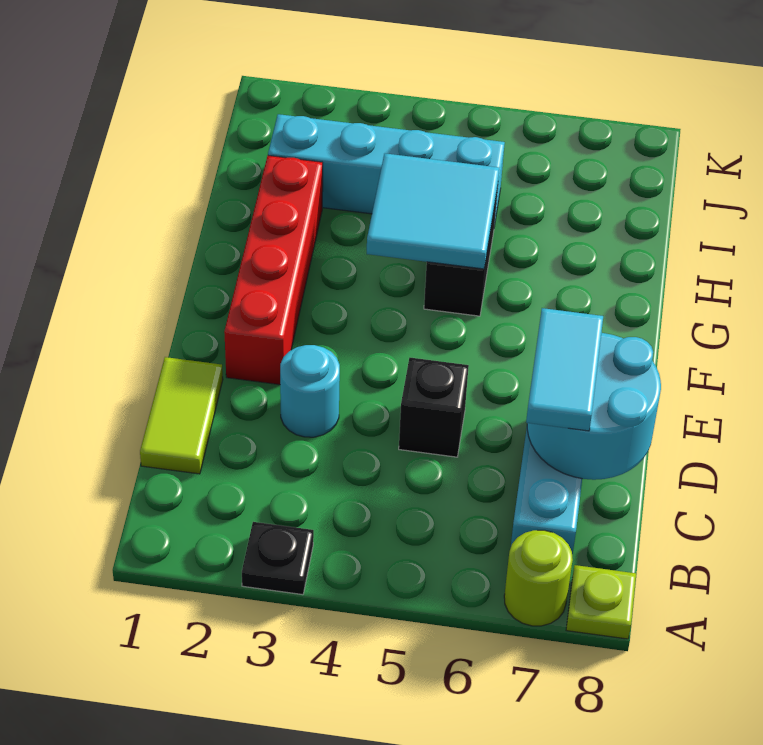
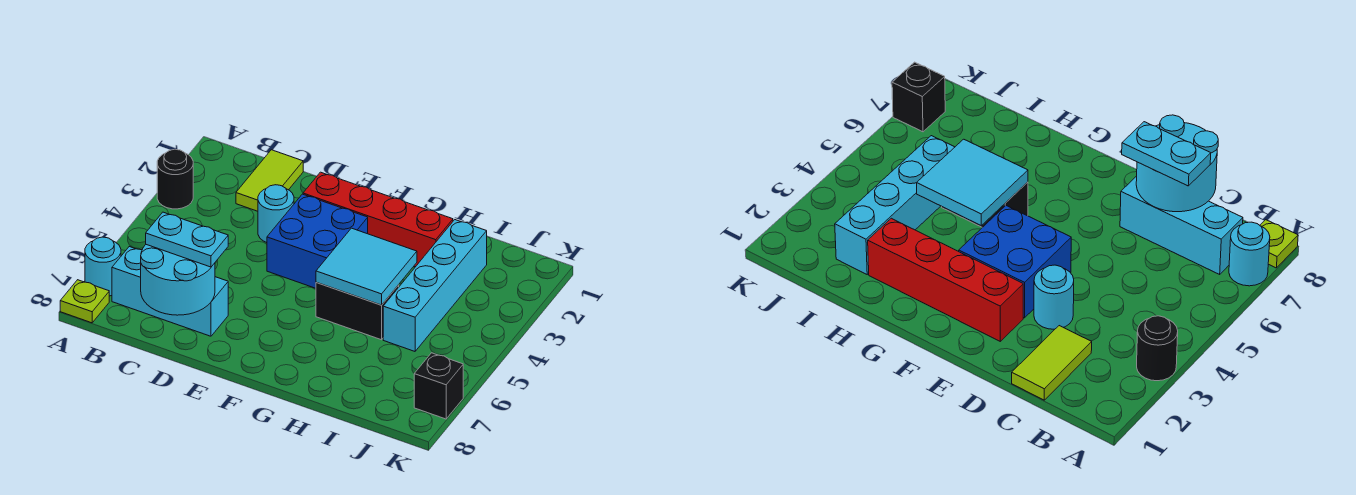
black plate A3 level 1 -> black round brick A3 level 1
lime round brick A7 level 1 -> cyan round brick A7 level 1
lime tile C1:D1 level 1 -> lime tile C1:C2 level 1
cyan tile C7:D7 level 3 -> cyan plate C7:D7 level 3
black brick D5 level 1 -> black brick K7 level 1
none -> blue brick E3:F4 level 1

